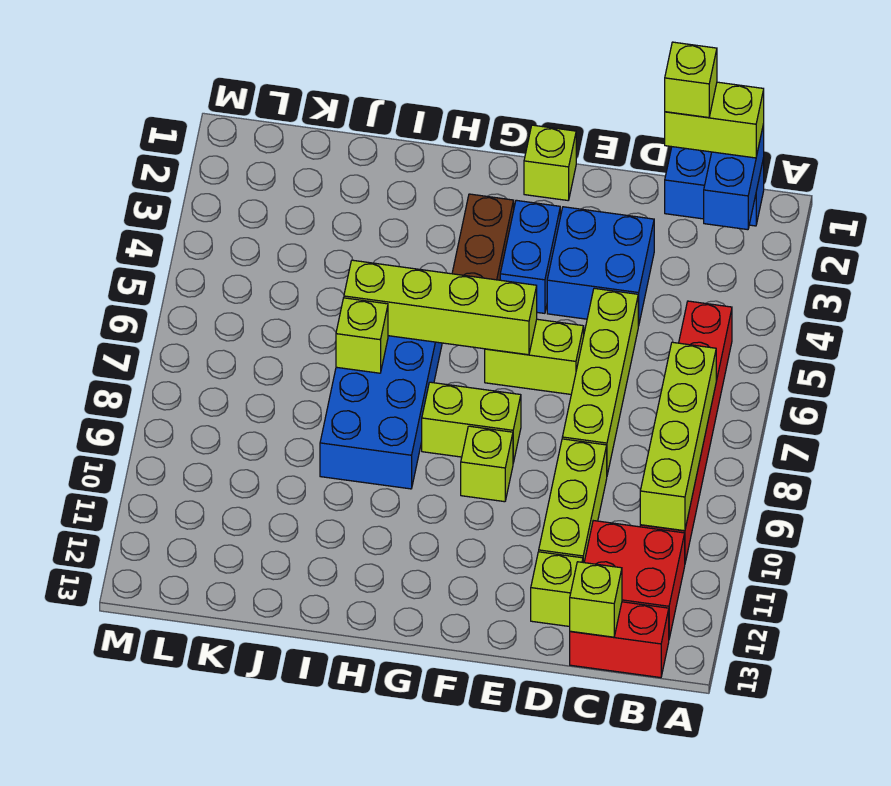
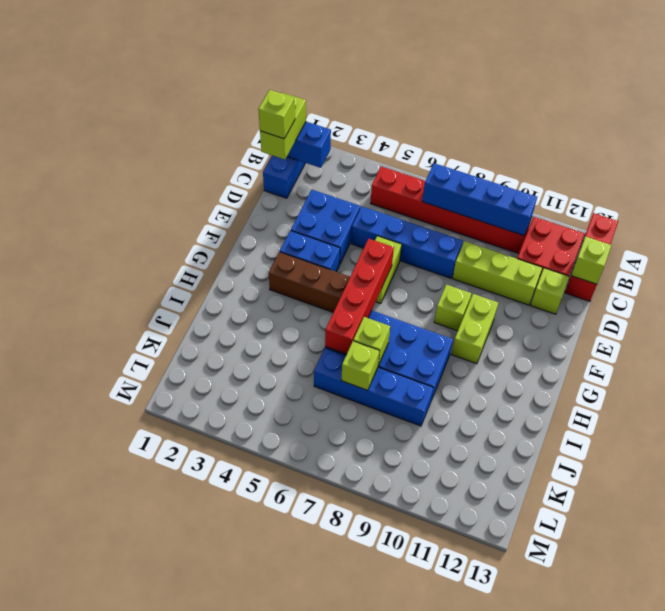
lime brick B7:B10 level 2 -> blue brick B7:B10 level 2
red brick B13:C13 level 1 -> red brick A13:C13 level 1
lime brick D5:D8 level 1 -> blue brick D5:D8 level 1
lime brick F1 level 1 -> lime brick J7 level 2
lime brick F6:I6 level 2 -> red brick F6:I6 level 2
lime brick F8:G8 level 1 -> lime brick F10:G10 level 1
none -> blue brick J6:J9 level 1

